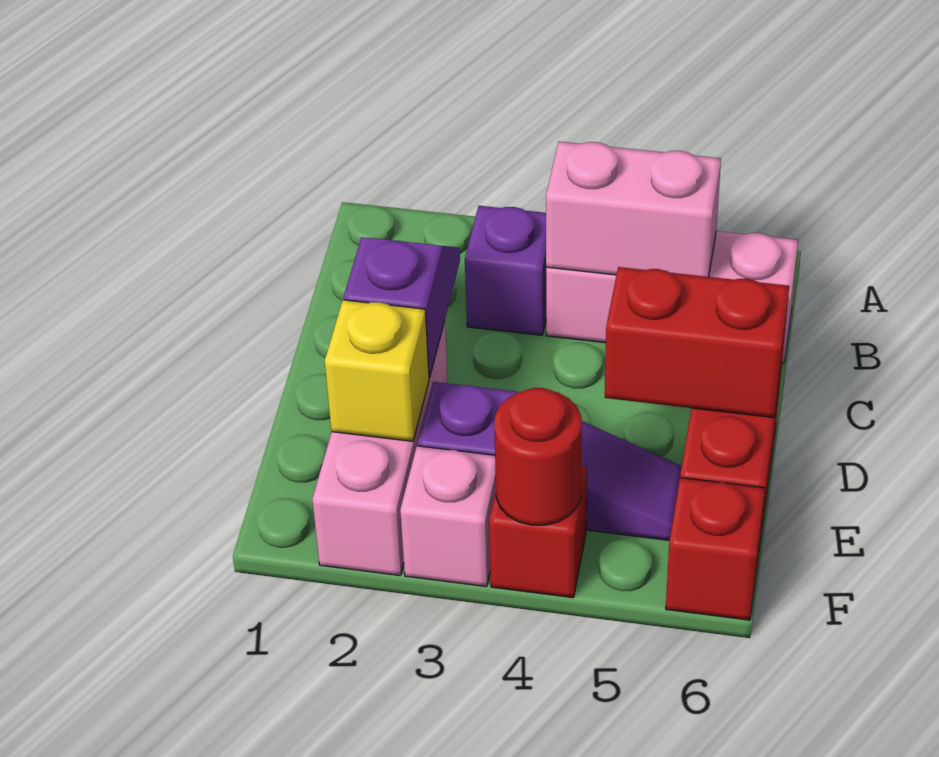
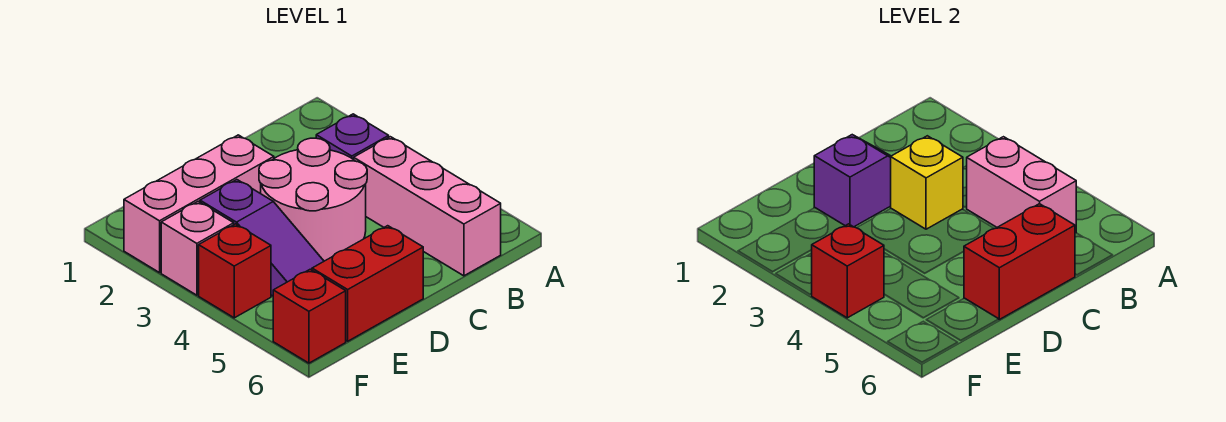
none -> pink round brick C3:D4 level 1
red brick D5:D6 level 2 -> red brick C6:D6 level 2
yellow brick E2 level 2 -> yellow brick C3 level 2
red round brick F4 level 2 -> red brick F4 level 2

